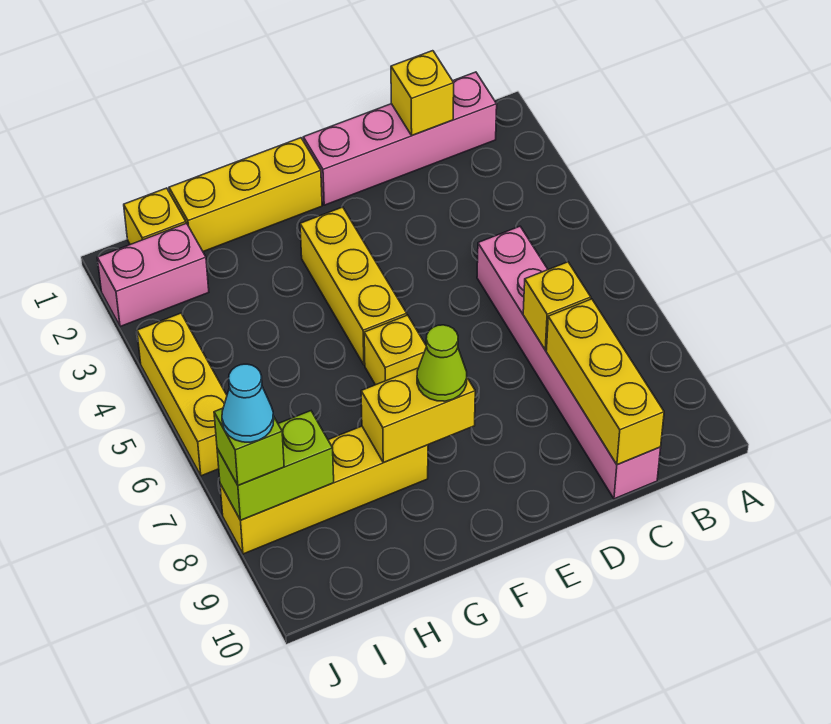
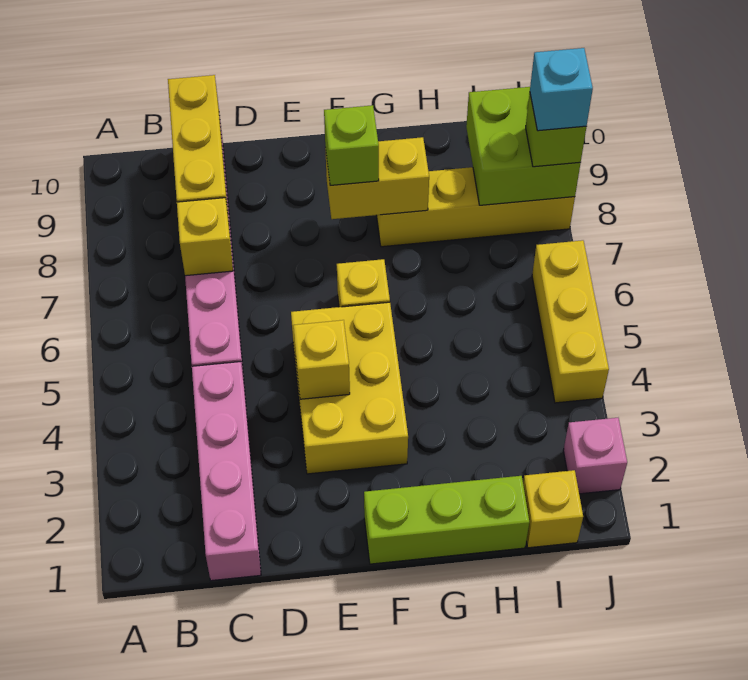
pink brick B1:E1 level 1 -> pink brick C1:C4 level 1
yellow brick C1 level 2 -> yellow brick E4 level 2
yellow brick F1:H1 level 1 -> lime brick F1:H1 level 1
yellow brick F3:F5 level 1 -> yellow brick E3:F5 level 1
lime cone F8 level 3 -> lime brick F8 level 3
pink brick I2:J2 level 1 -> pink brick J2 level 1
lime brick I8:J8 level 2 -> lime brick I8:J9 level 2
cyan cone J8 level 4 -> cyan brick J8 level 4

